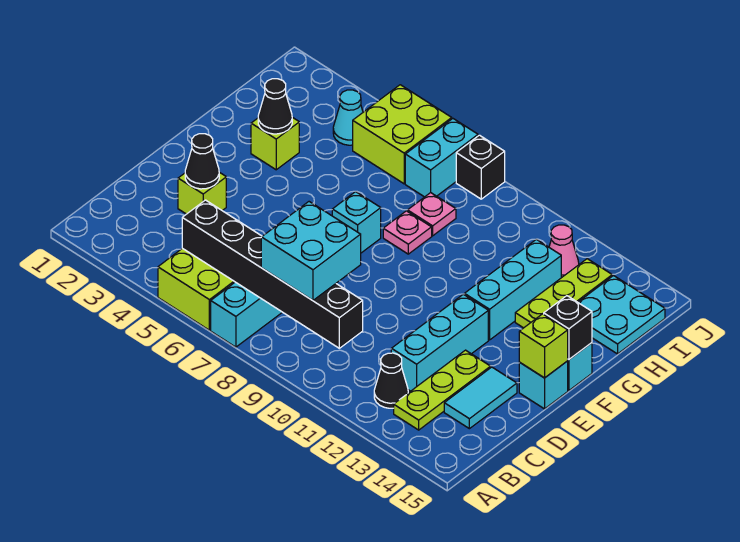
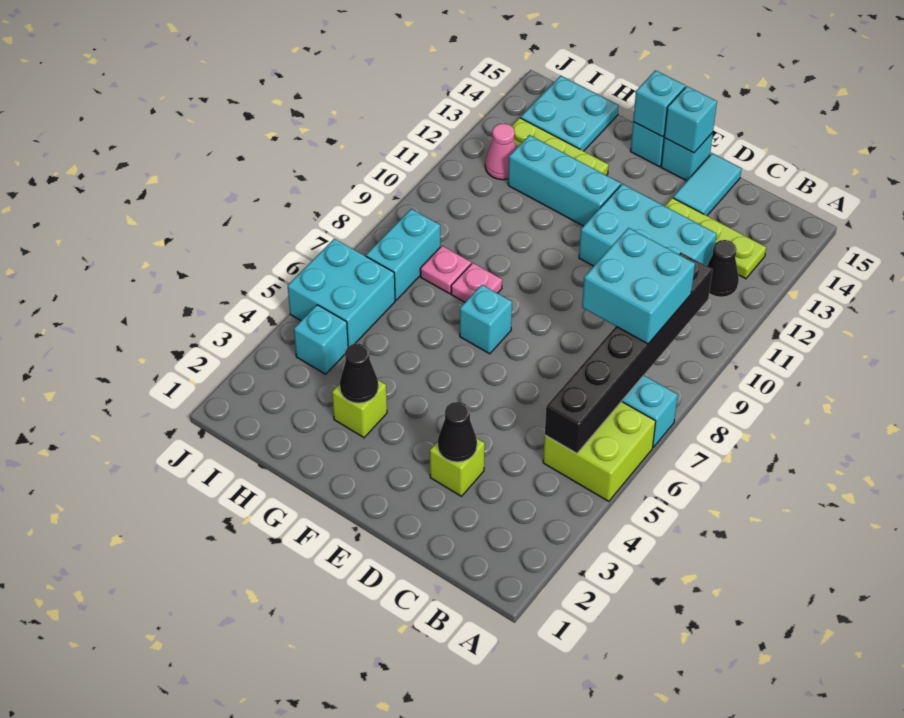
cyan brick C12:E12 level 1 -> cyan brick C11:E12 level 1
cyan tile C14:D14 level 1 -> cyan tile D14:D15 level 1
lime brick E15 level 2 -> cyan brick E15 level 2
black brick F15 level 2 -> cyan brick F15 level 2
cyan cone I4 level 1 -> cyan brick I4 level 1
lime brick I5:J6 level 1 -> cyan brick I5:J6 level 1
cyan brick I7:J7 level 1 -> cyan brick I7:I8 level 1
black brick J8 level 1 -> none

